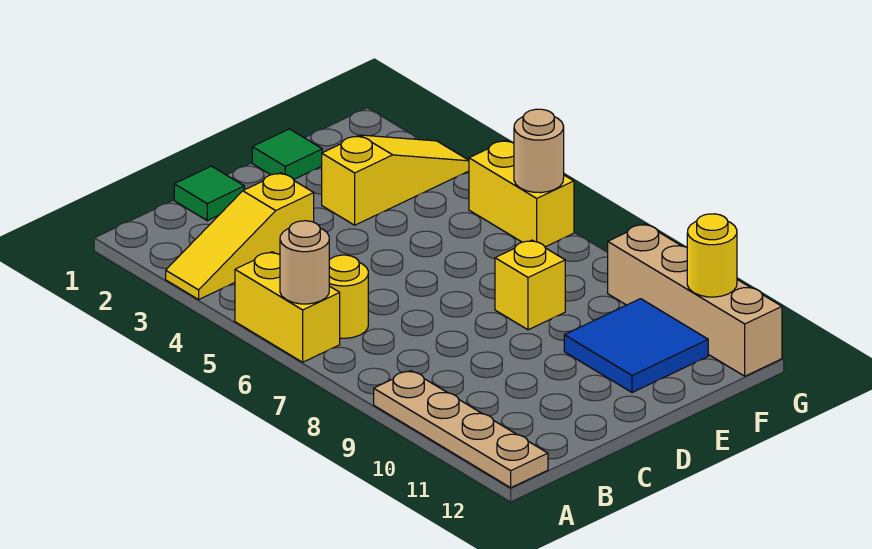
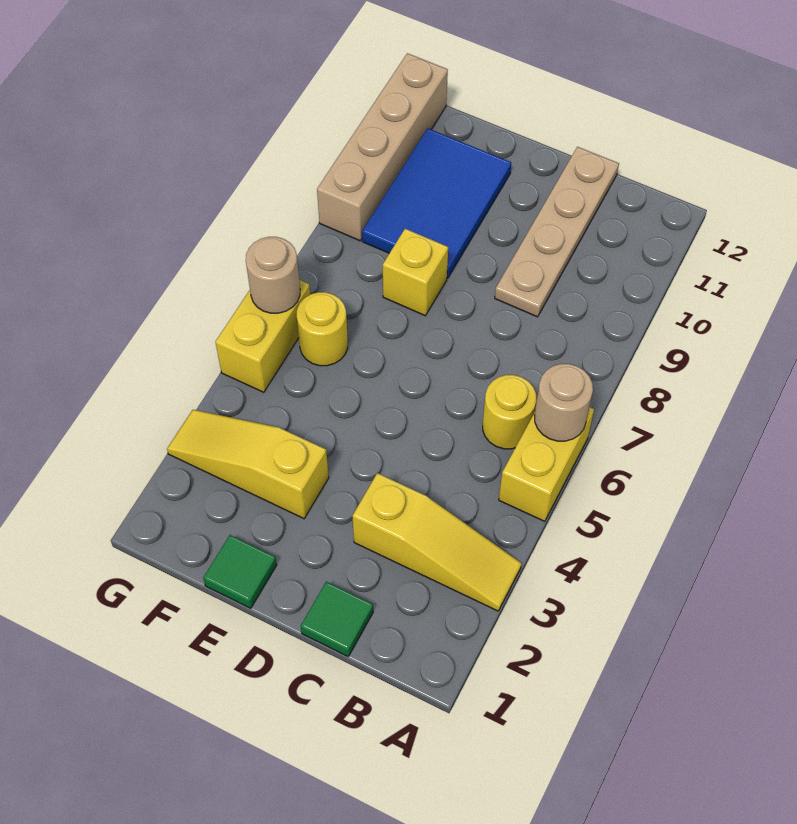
tan plate A9:A12 level 1 -> tan plate C9:C12 level 1
blue tile E10:F11 level 1 -> blue tile E9:F11 level 1
yellow round brick G11 level 2 -> yellow round brick F6 level 1

